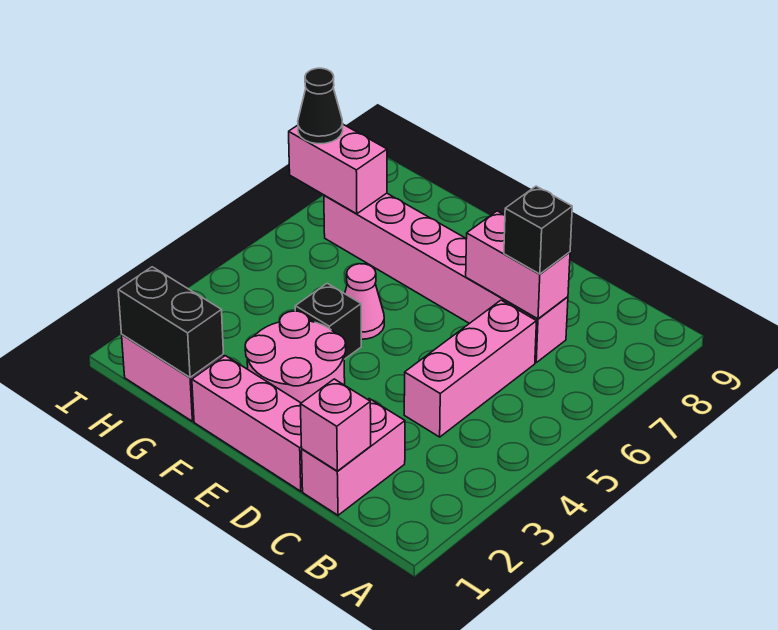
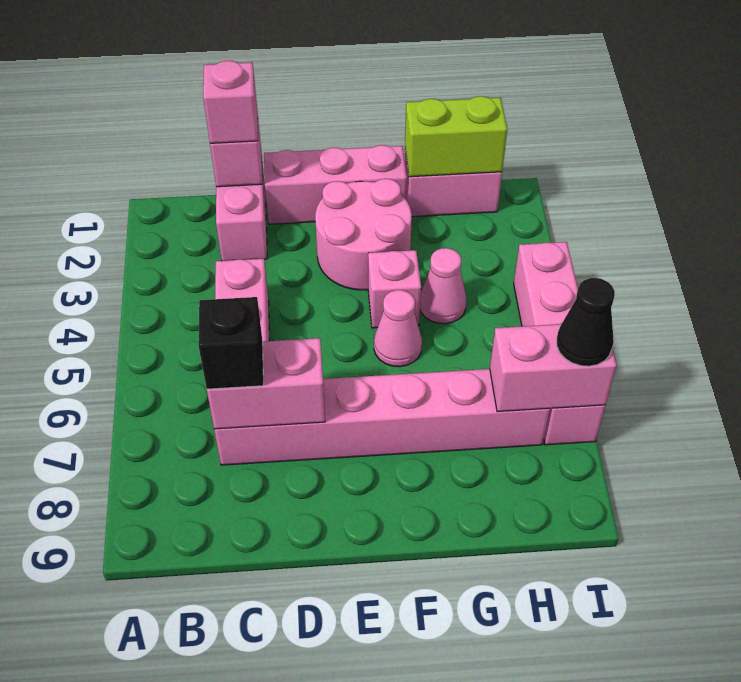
none -> pink brick C1 level 3
black brick F4 level 1 -> pink brick F4 level 1
black brick G1:H1 level 2 -> lime brick G1:H1 level 2
none -> pink cone G4 level 1
none -> pink brick I4:I7 level 1

